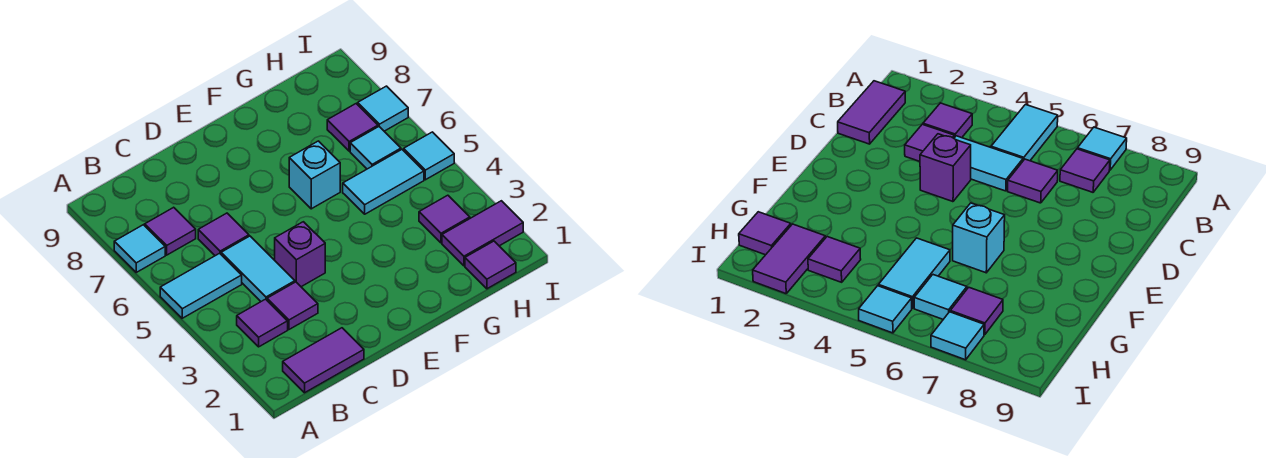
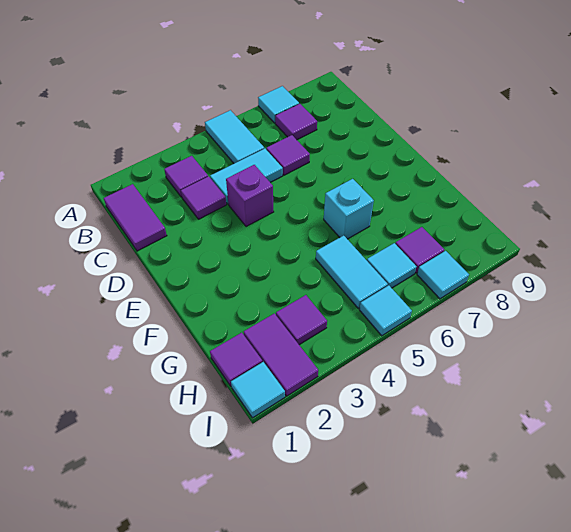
none -> cyan tile I1 level 1

